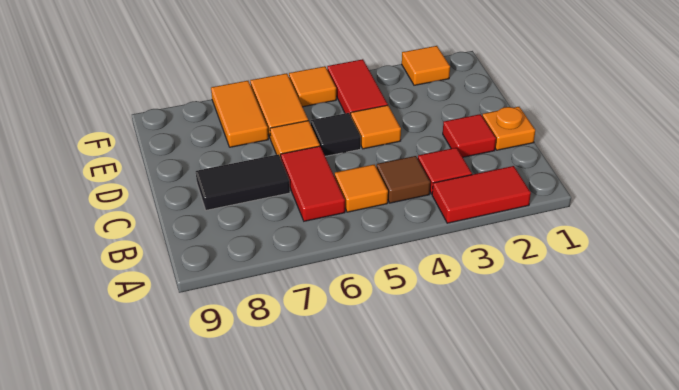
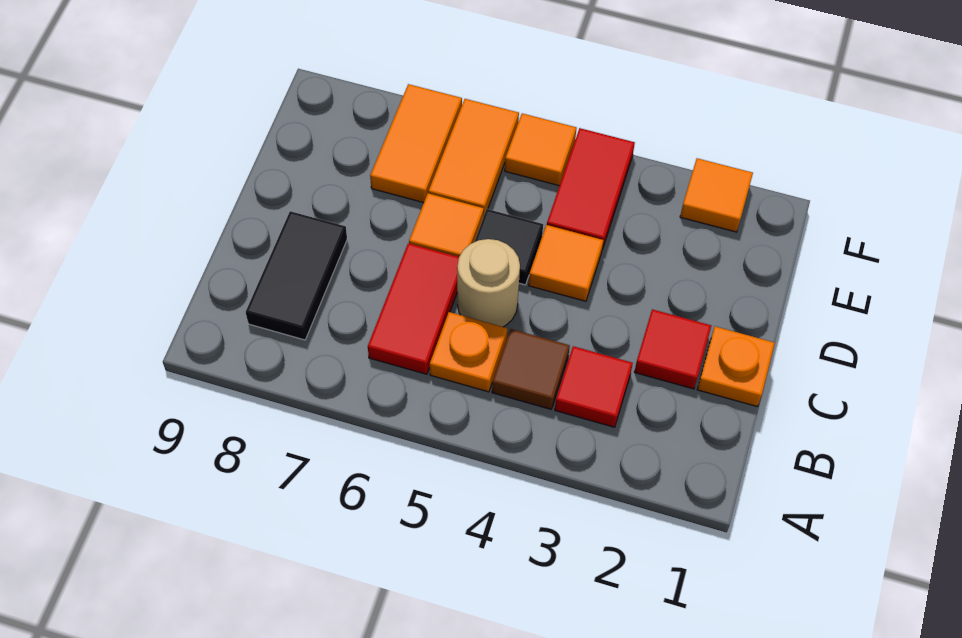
red tile A2:A3 level 1 -> none
orange tile B5 level 1 -> orange plate B5 level 1
none -> tan round brick C5 level 1
black tile C7:C8 level 1 -> black tile B8:C8 level 1

